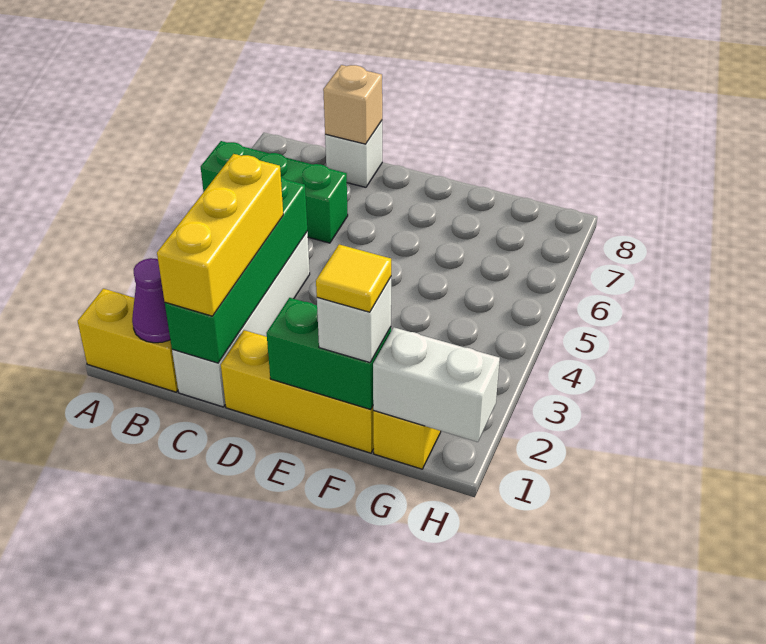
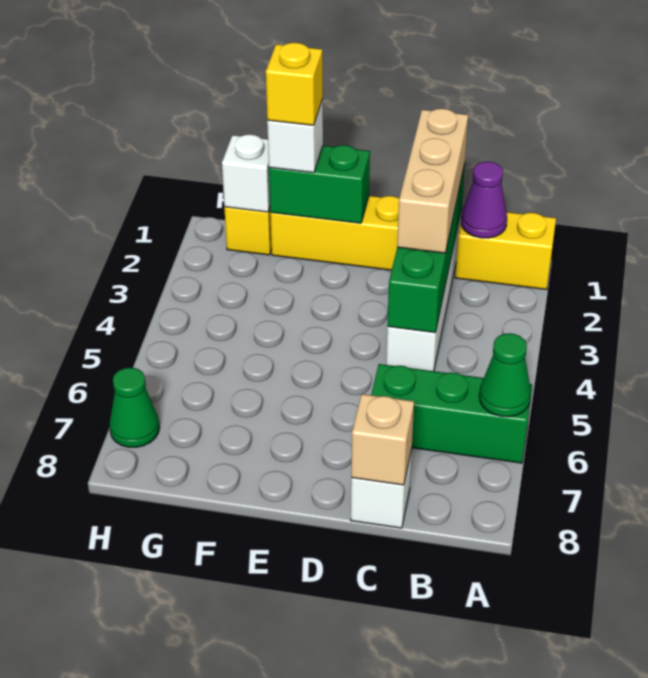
none -> green cone A6 level 2
yellow brick C1:C3 level 3 -> tan brick C1:C3 level 3
yellow tile F1 level 4 -> yellow brick F1 level 4
white brick G1:H1 level 2 -> white brick G1 level 2
none -> green cone H7 level 1

